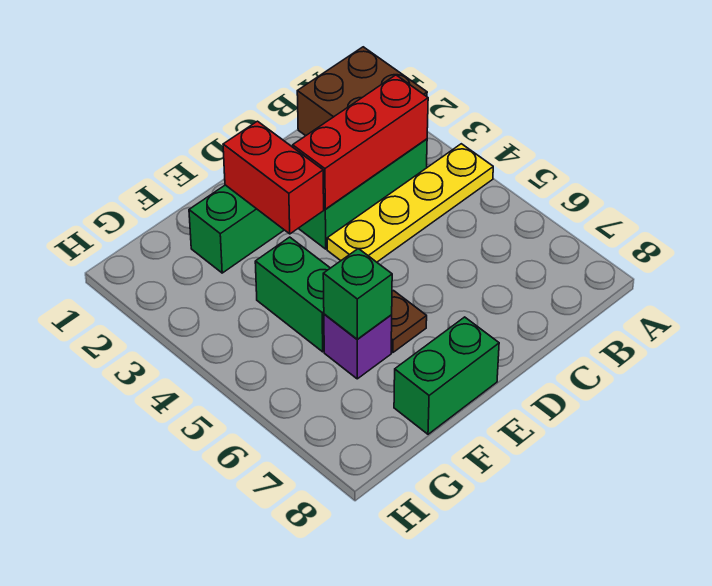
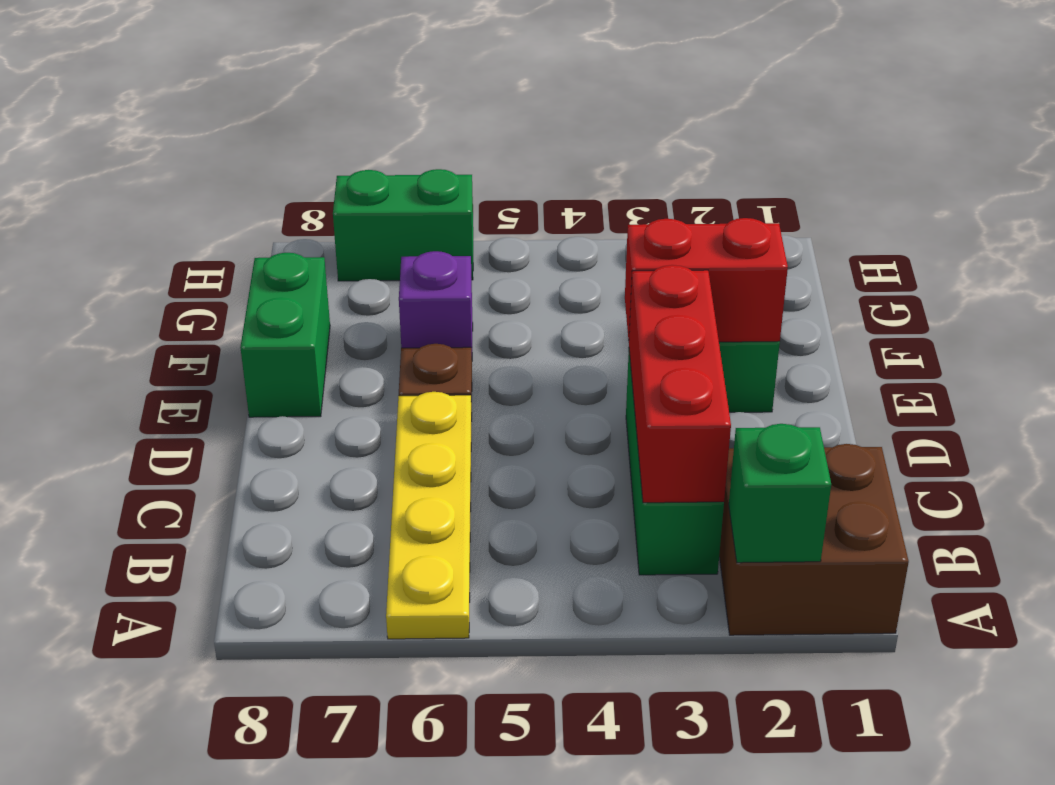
yellow plate A4:D4 level 1 -> yellow plate A6:D6 level 1
green brick F4:F5 level 1 -> green brick H6:H7 level 1
green brick F6 level 2 -> green brick A2 level 2

